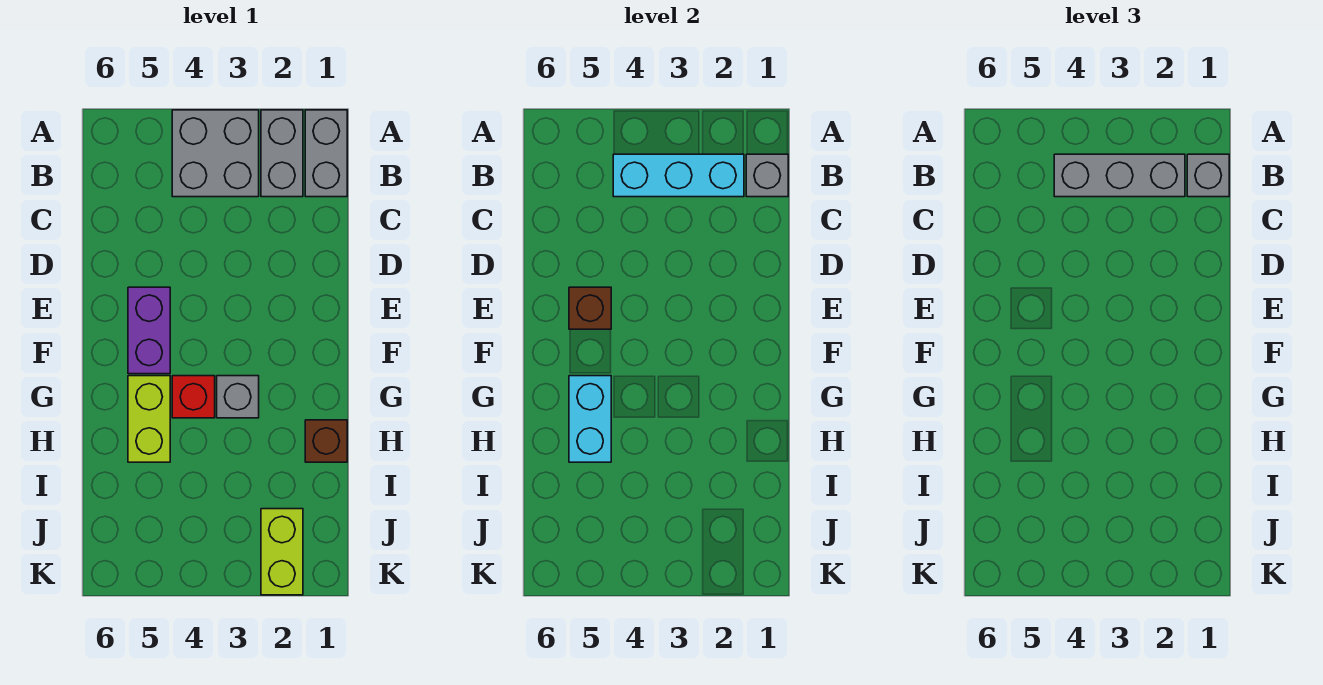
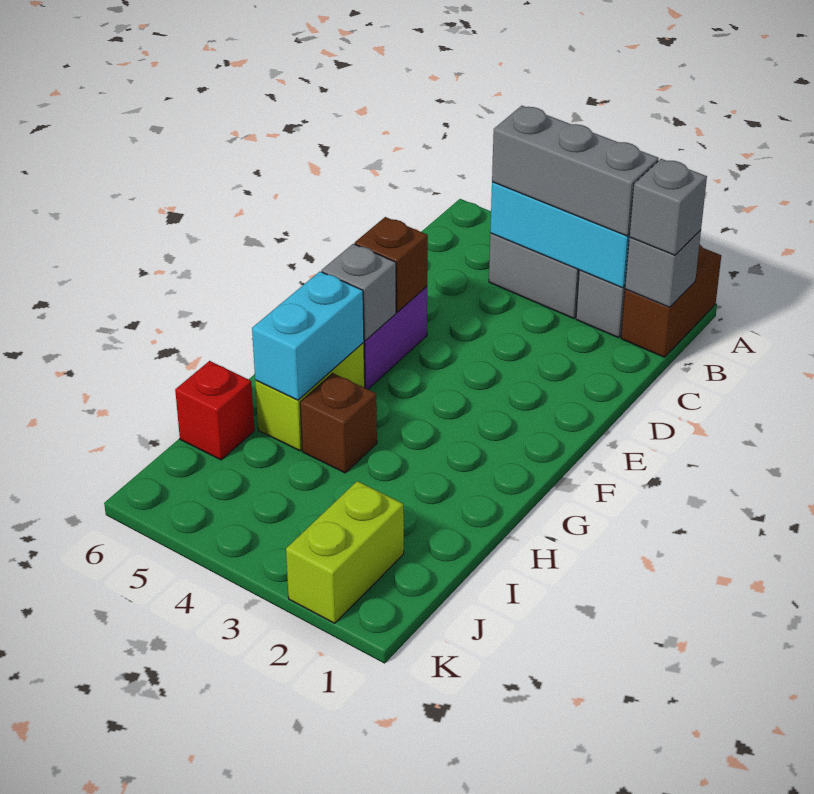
grey brick A1:B1 level 1 -> brown brick A1:B1 level 1
grey brick G3 level 1 -> grey brick F5 level 2
red brick G4 level 1 -> red brick I6 level 1
brown brick H1 level 1 -> brown brick H4 level 1

